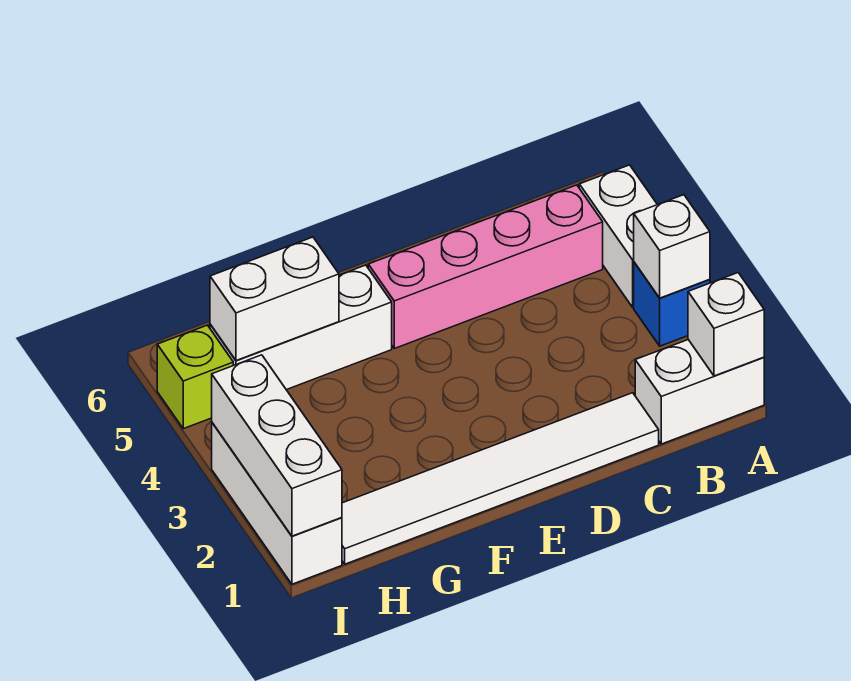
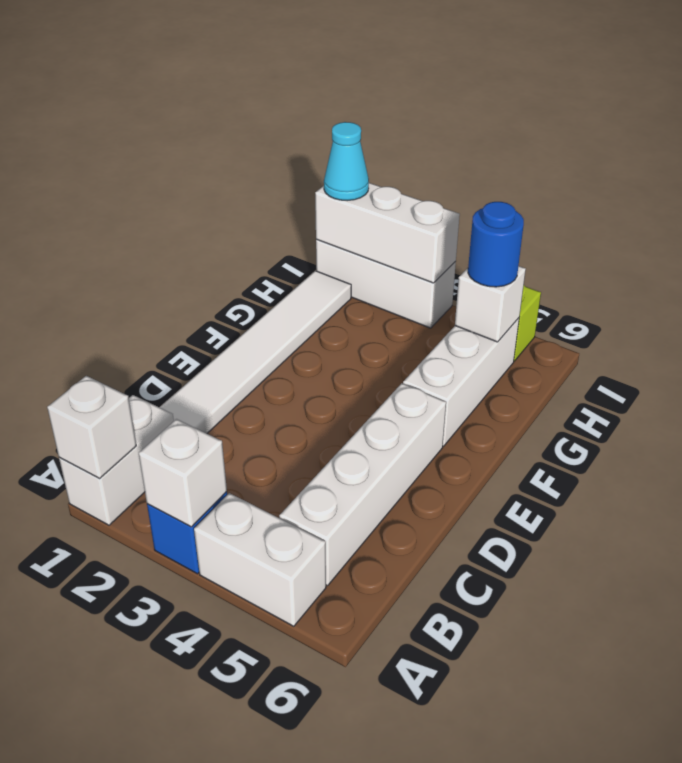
pink brick B5:E5 level 1 -> white brick B5:E5 level 1
white brick G5:H5 level 2 -> white brick H5 level 2
none -> blue round brick H5 level 3
none -> cyan cone I1 level 3

